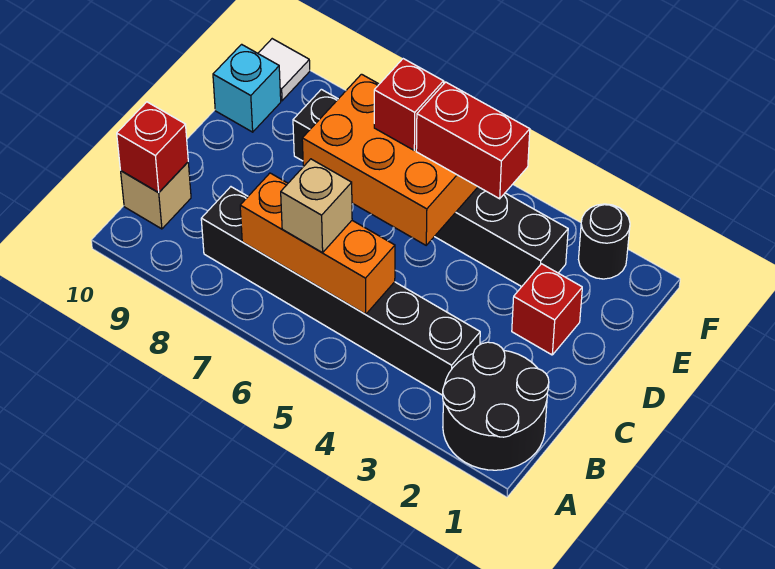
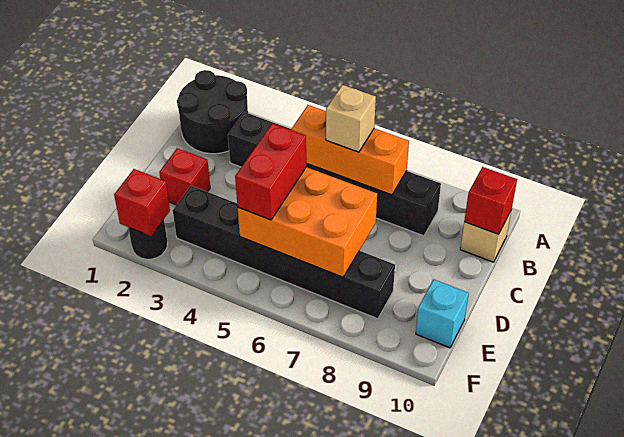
red brick E4:E5 level 3 -> red brick D5:E5 level 3
red brick E6 level 3 -> red brick F2 level 2
white tile F10 level 1 -> none

